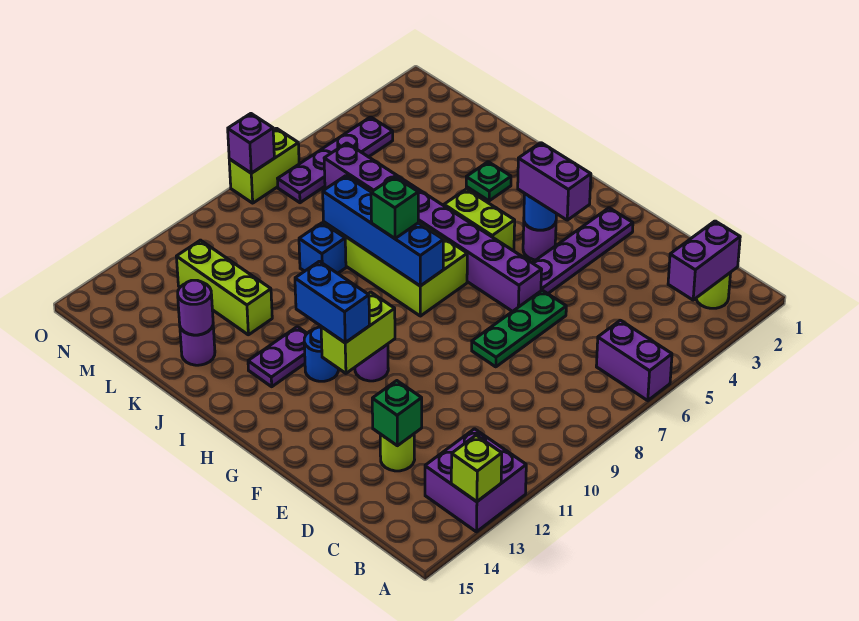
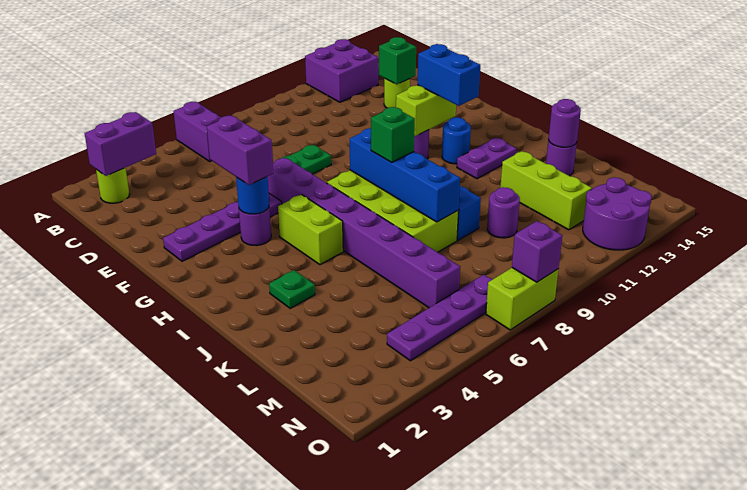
lime brick A13 level 2 -> none
none -> purple round brick L10 level 1
none -> purple round brick N12:O13 level 1

